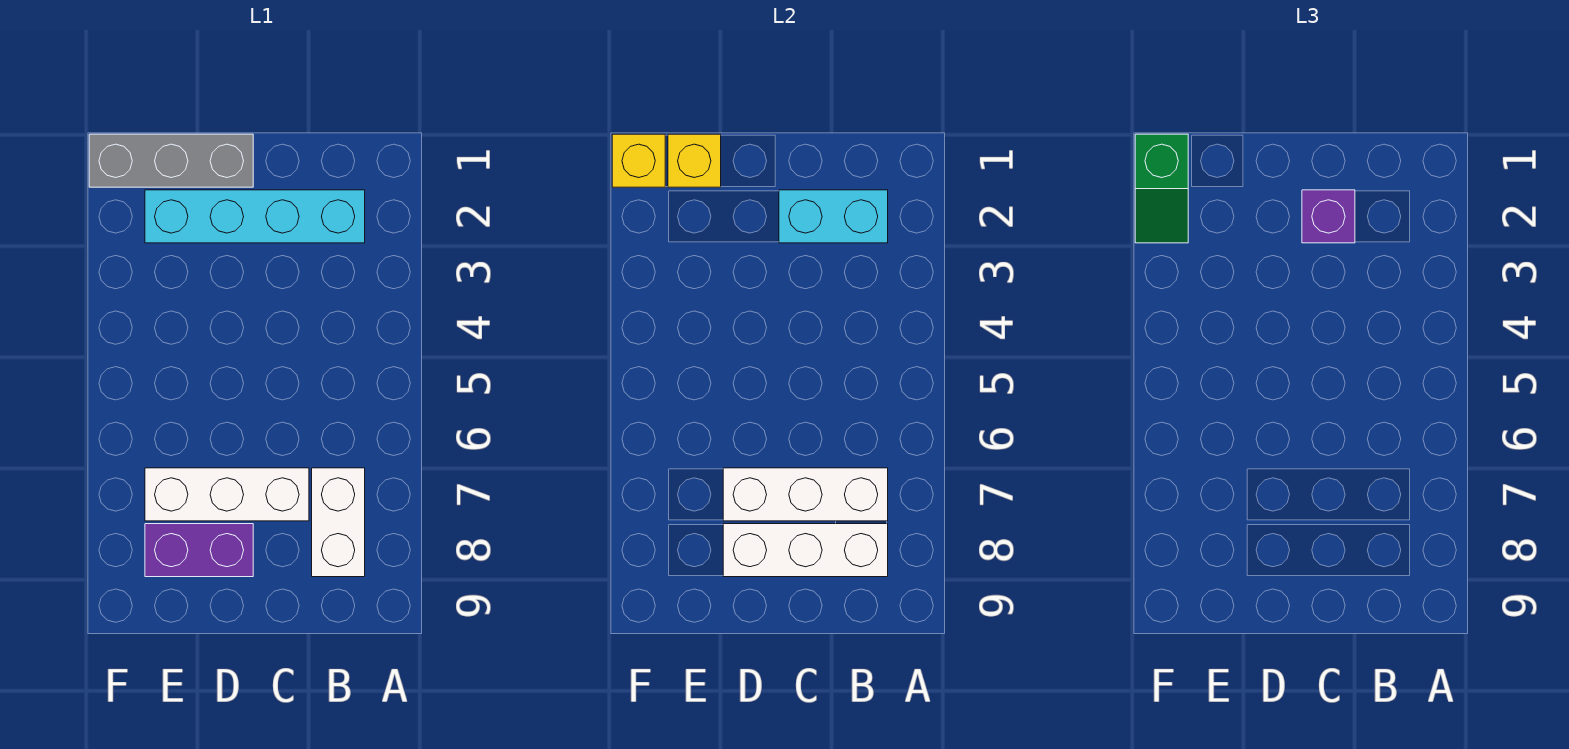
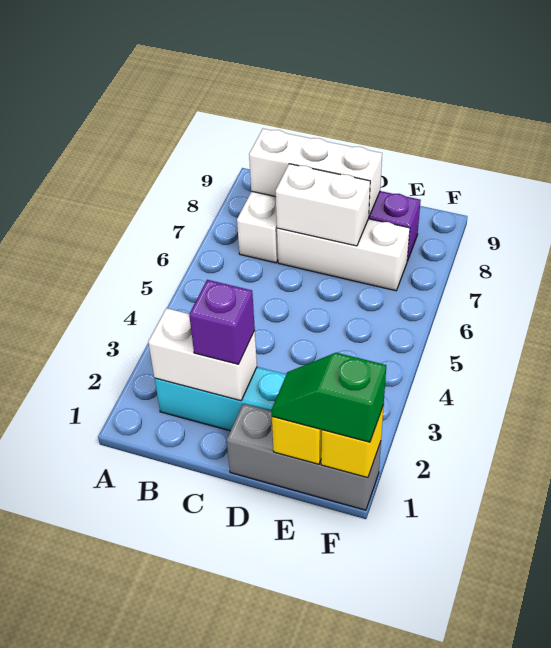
cyan brick B2:C2 level 2 -> white brick B2:C2 level 2
white brick B7:D7 level 2 -> white brick C7:D7 level 2
green slope F1:F2 level 3 top 1 -> green slope E1:F1 level 3 top F

